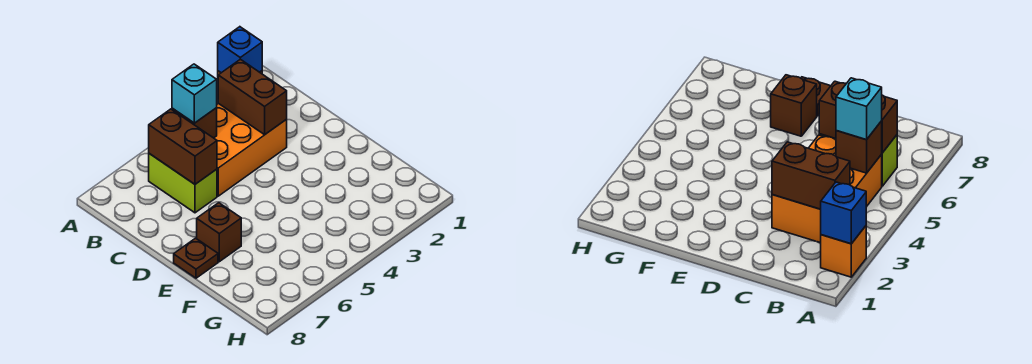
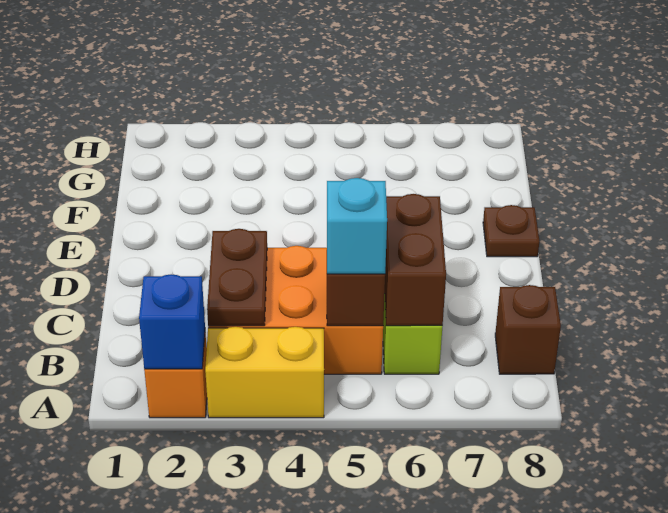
none -> yellow brick A3:A4 level 1
brown brick B3:C3 level 2 -> brown plate B3:C3 level 2
brown brick E7 level 1 -> brown brick B8 level 1

